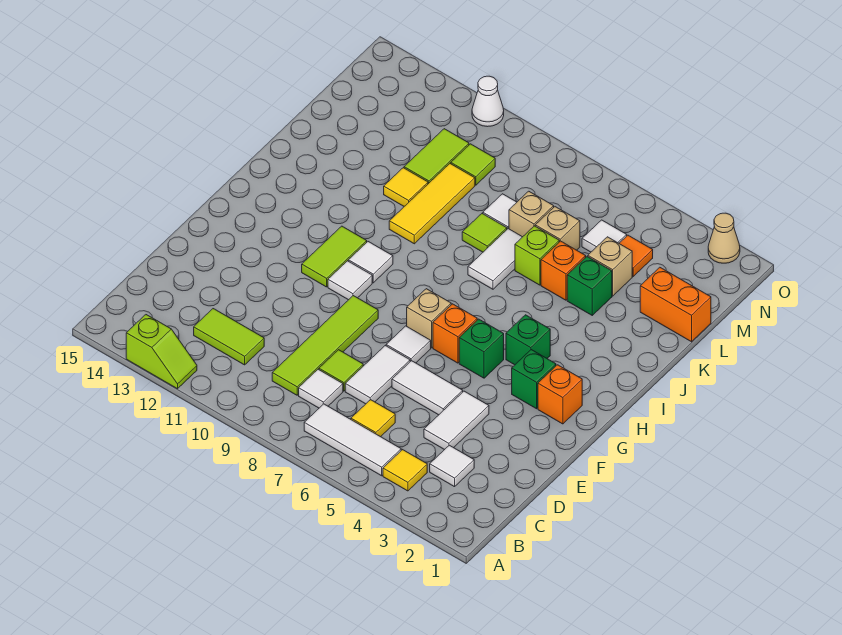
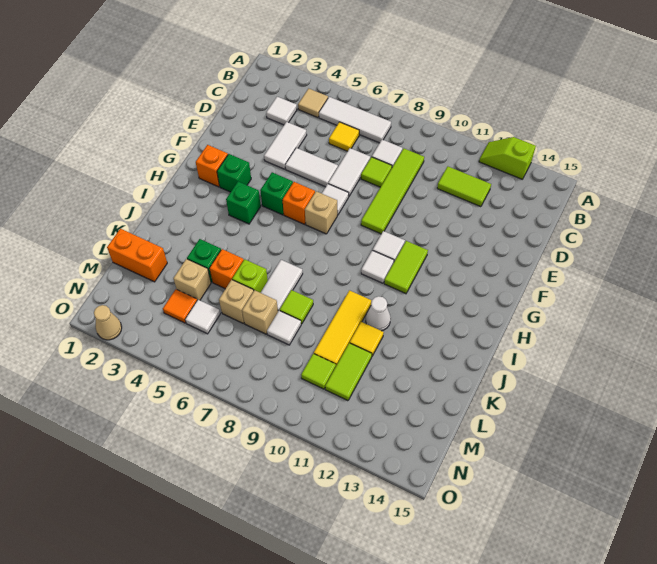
yellow tile B4 level 1 -> tan tile B4 level 1
white cone O11 level 1 -> white cone J11 level 1

